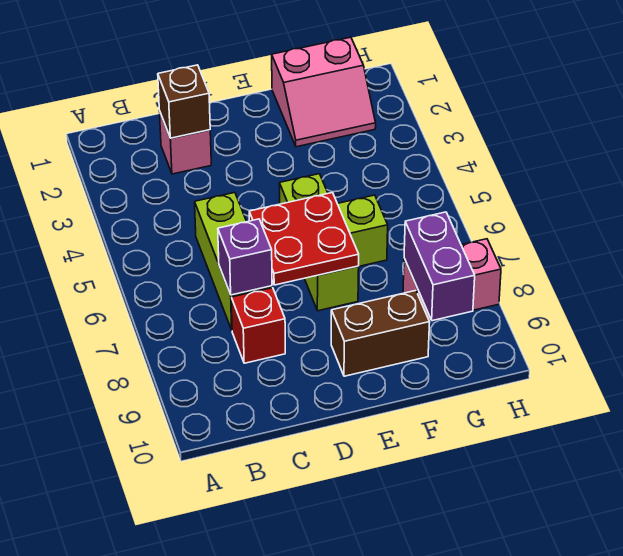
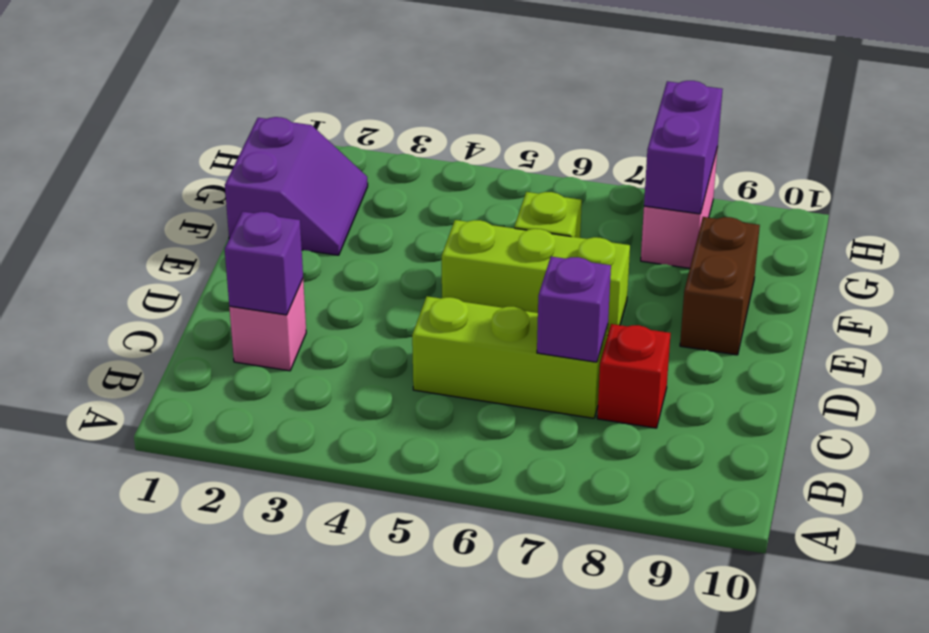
brown brick C2 level 2 -> purple brick C2 level 2
red plate D6:E7 level 2 -> none
pink slope F1:G2 level 1 top 1 -> purple slope F1:G2 level 1 top 1
purple brick G8:G9 level 2 -> purple brick G8:H8 level 2

